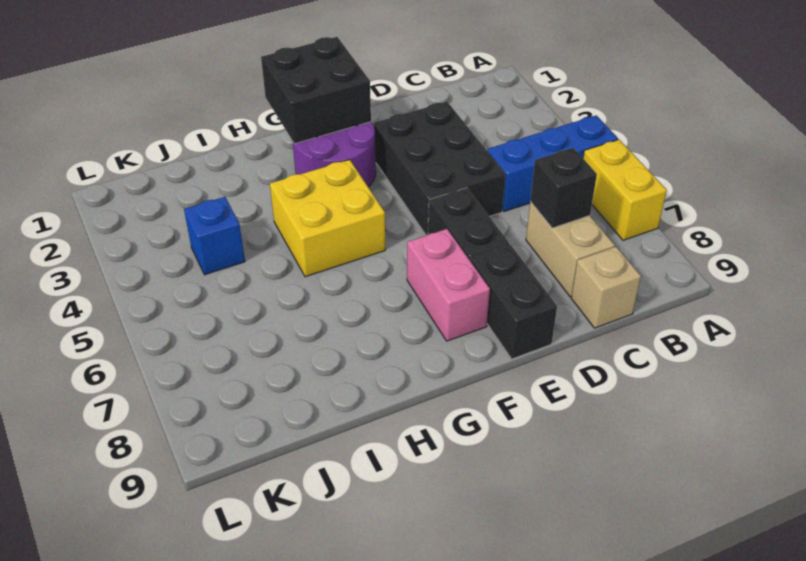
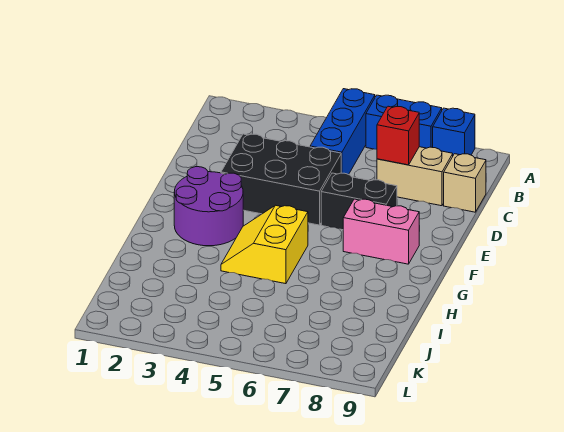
yellow brick A6:A7 level 1 -> blue brick A6:A7 level 1
black brick C7 level 2 -> red brick C7 level 2
black brick E8:E9 level 1 -> none
black brick F1:G2 level 2 -> none
yellow brick G4:H5 level 1 -> yellow slope G4:H5 level 1 top 5
blue brick J4 level 1 -> blue brick A8 level 1

